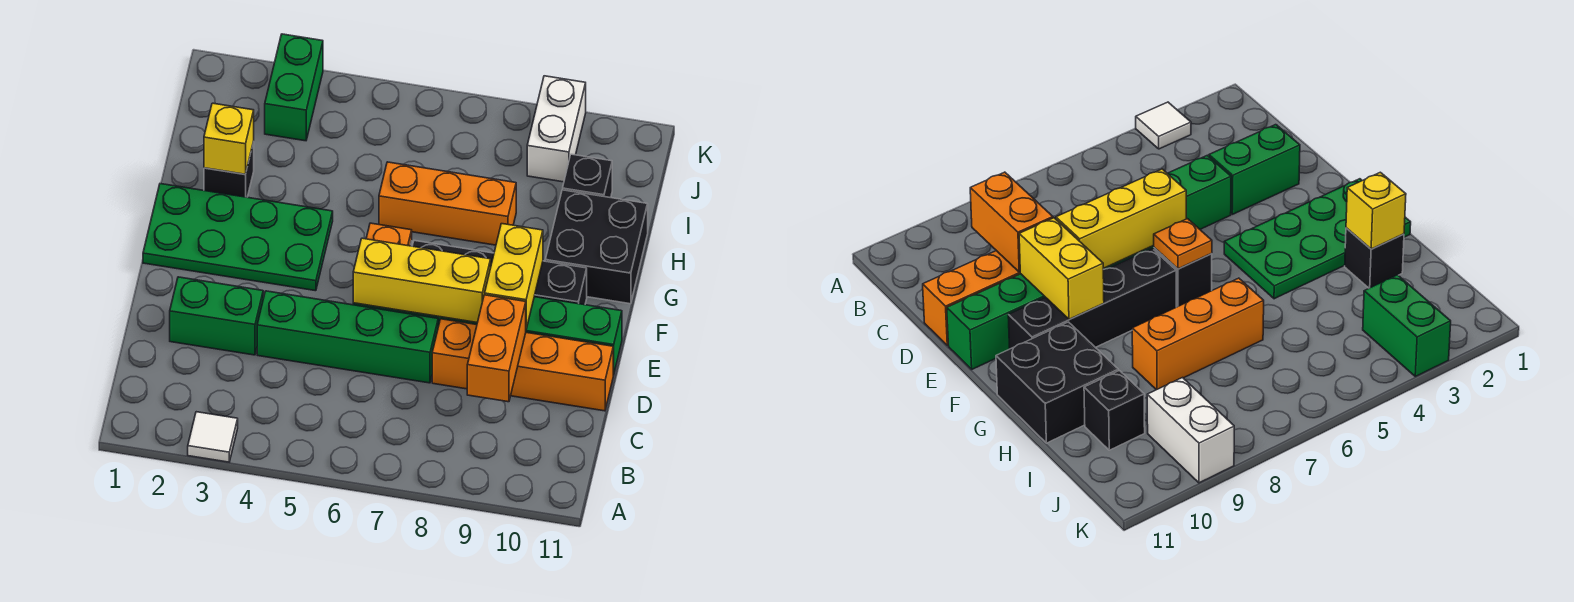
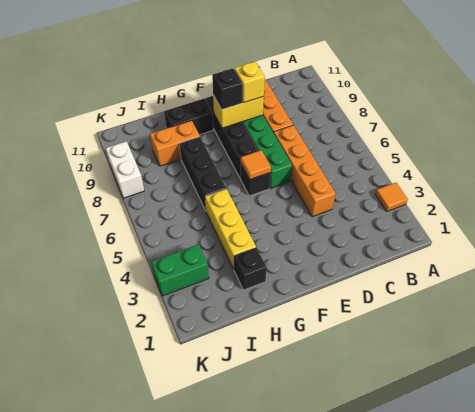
white tile A3 level 1 -> orange tile A3 level 1
orange brick C9:D9 level 2 -> orange brick H9:I9 level 1
green brick D2:D3 level 1 -> none
green brick D4:D7 level 1 -> orange brick D4:D7 level 1
yellow brick E6:E8 level 2 -> yellow brick H3:H5 level 1
green plate F1:G4 level 1 -> none
orange plate F6 level 2 -> orange tile F6 level 2
black brick G10:H11 level 1 -> black brick G10:H10 level 1
yellow brick H2 level 2 -> yellow brick E9 level 3
orange brick H6:H8 level 1 -> black brick H6:H8 level 1
black brick I10 level 1 -> black brick F9 level 3
white brick J9:K9 level 1 -> white brick K8:K9 level 1

